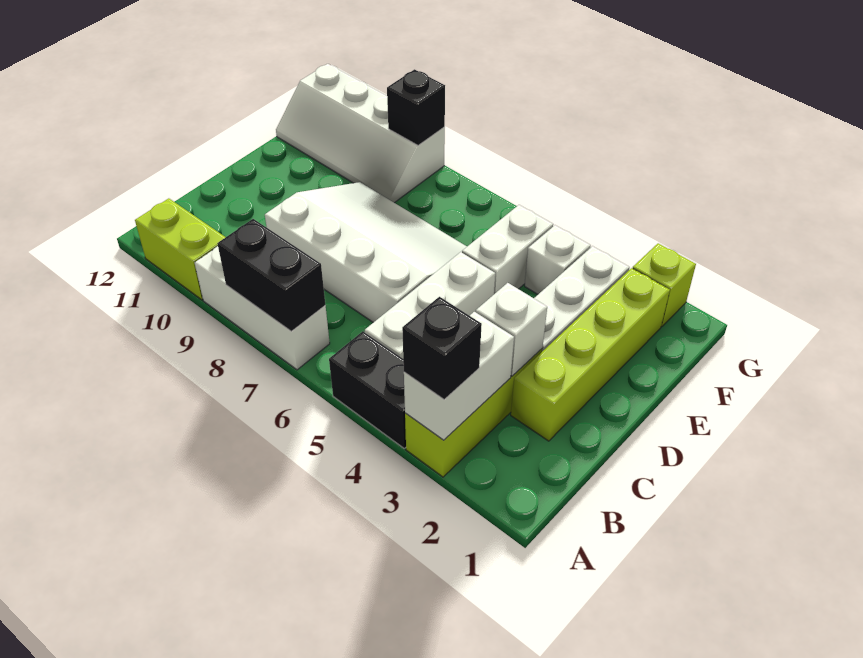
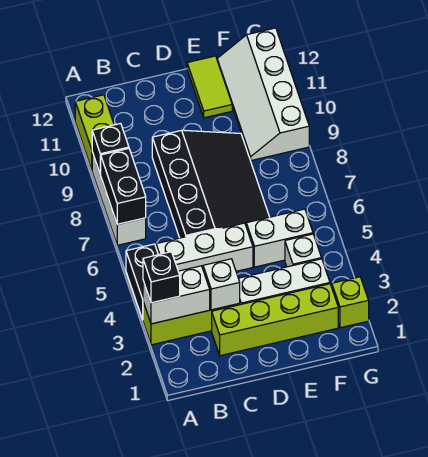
white slope C6:E9 level 1 top C -> black slope C6:E9 level 1 top C
none -> lime tile E11:E12 level 1
black brick G9 level 2 -> black brick A9 level 2

